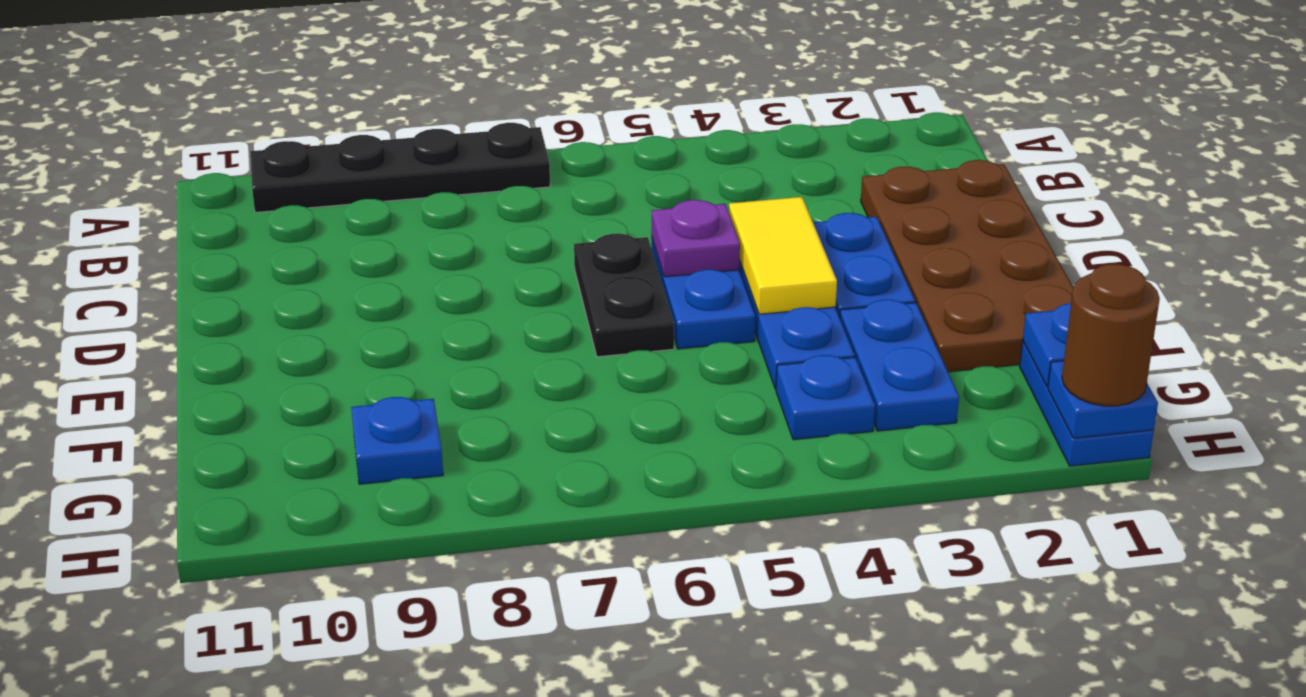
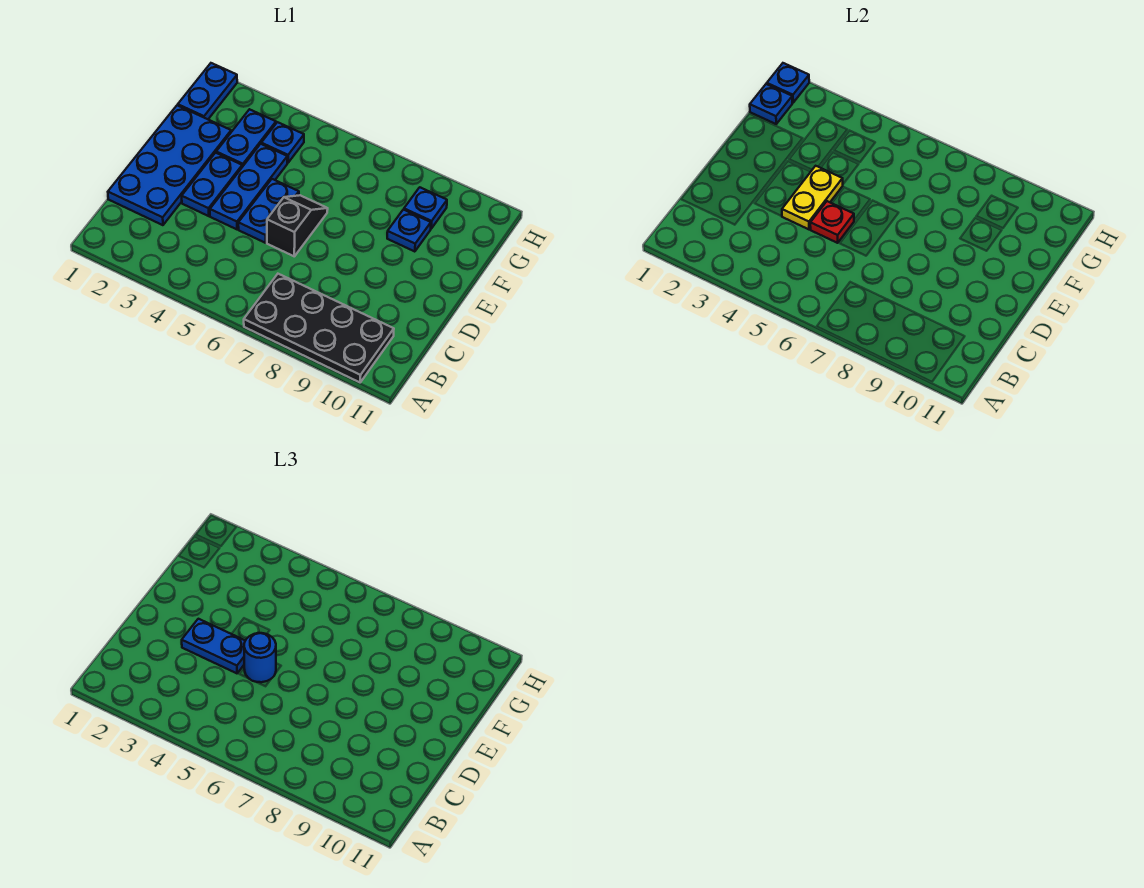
black plate A7:A10 level 1 -> black plate A7:B10 level 1
brown plate C1:F2 level 1 -> blue plate C1:F2 level 1
none -> blue plate D3:D4 level 3
yellow tile D4:E4 level 2 -> yellow plate D4:E4 level 2
purple plate D5 level 2 -> red plate D5 level 2
none -> blue round brick D5 level 3
black plate D6:E6 level 1 -> black slope D6:E6 level 1 top D
none -> blue plate F9 level 1
brown round brick H1 level 3 -> none

